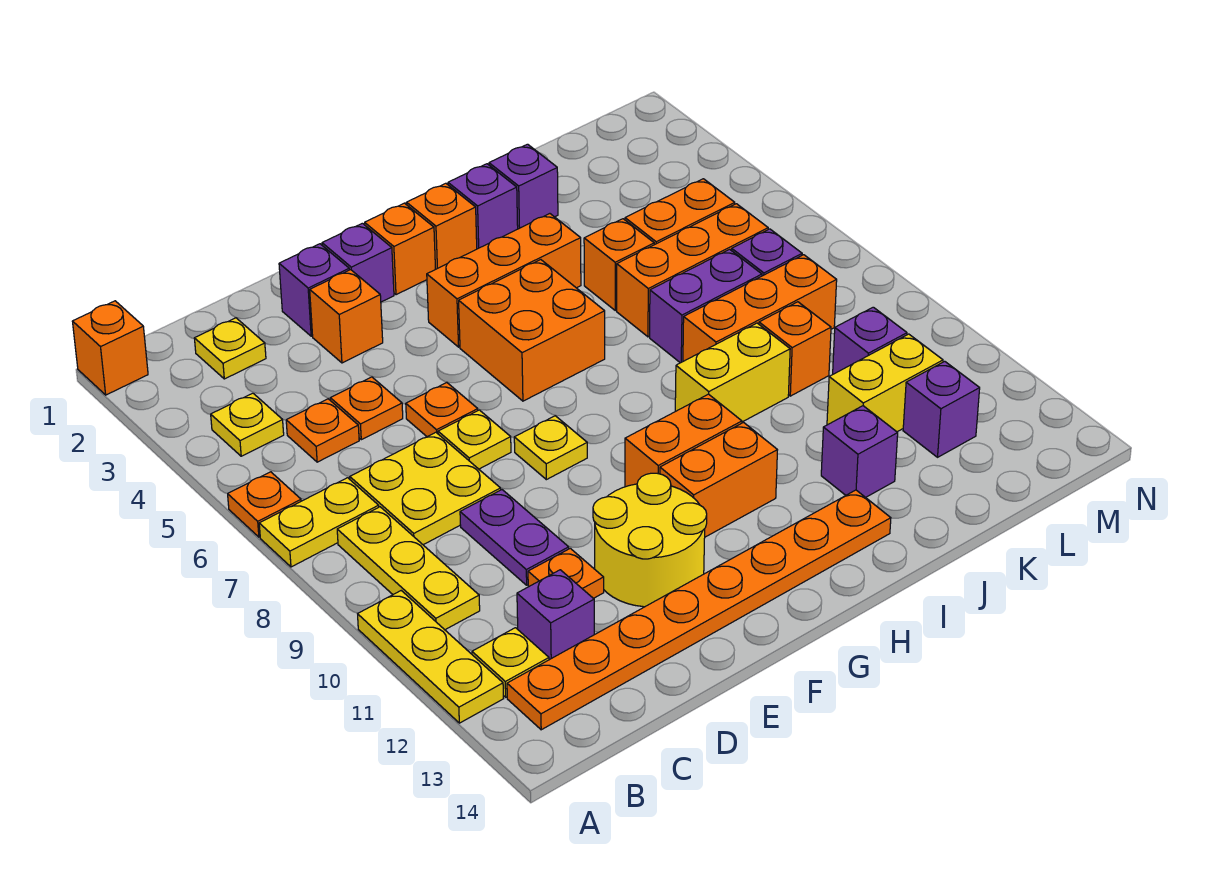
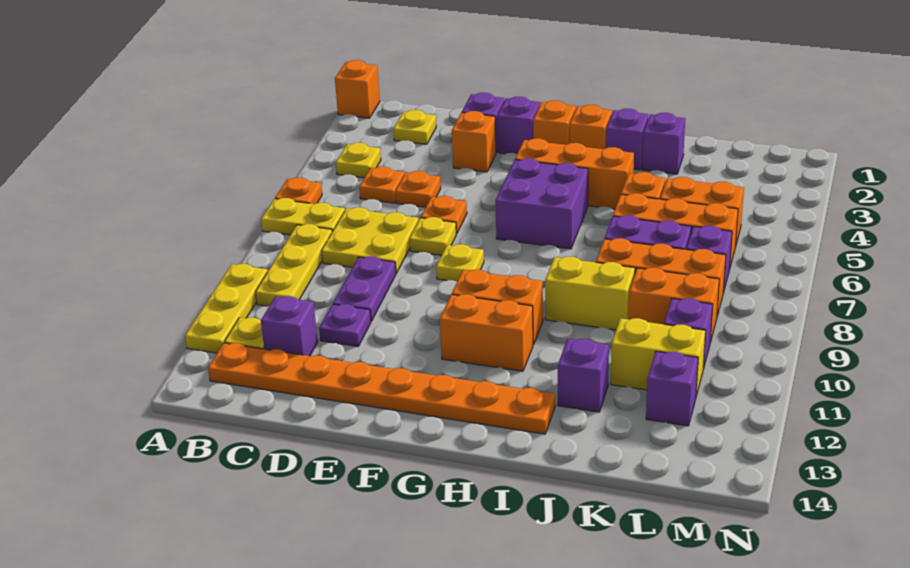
orange plate D11 level 1 -> purple plate D11 level 1
yellow round brick E11:F12 level 1 -> none
orange brick G5:H6 level 1 -> purple brick G5:H6 level 1
orange brick K9 level 1 -> orange brick K9:L9 level 1

